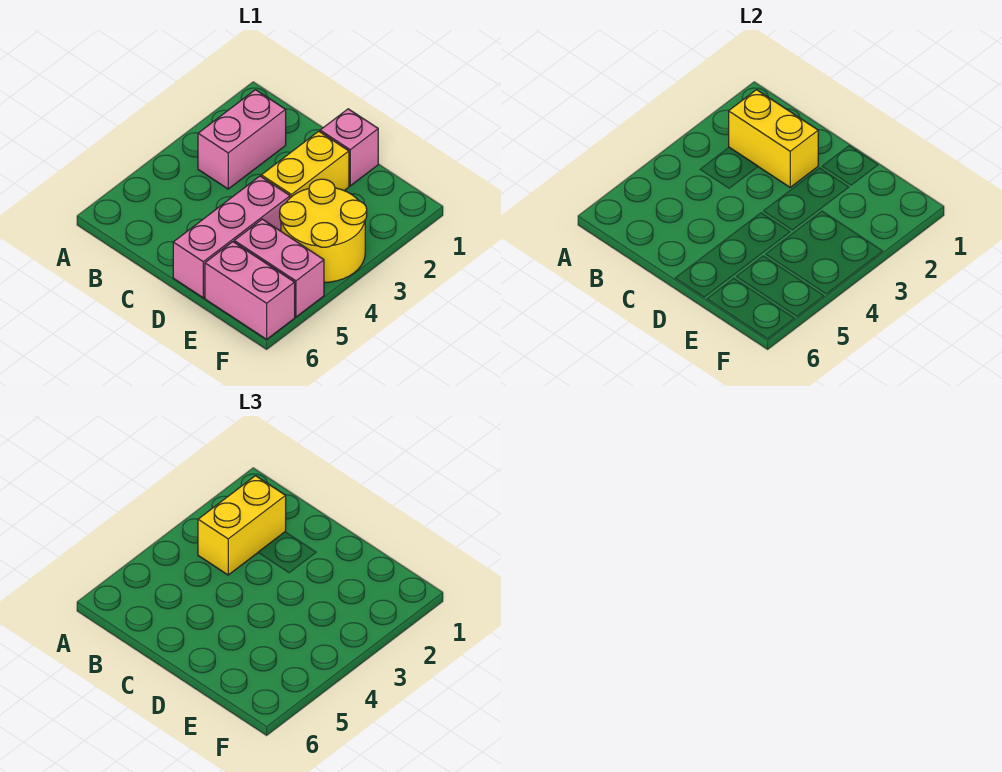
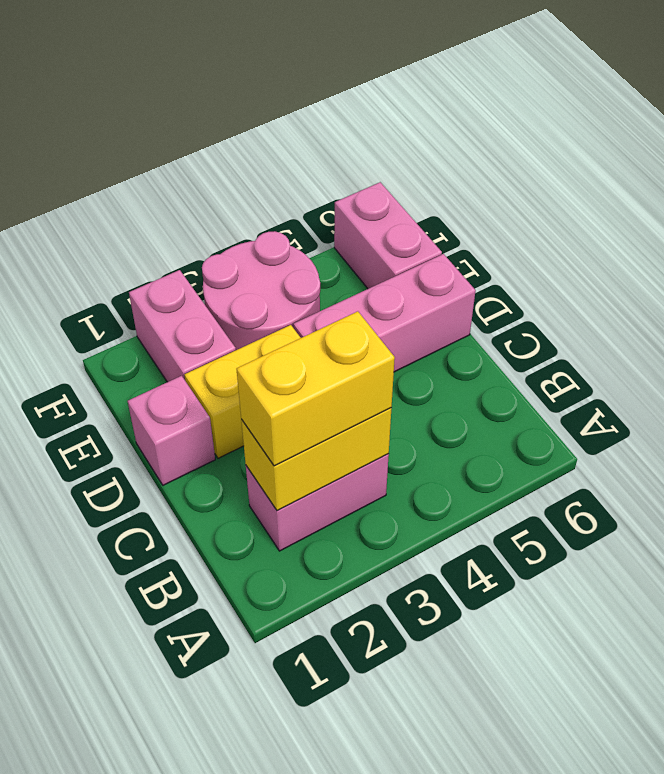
yellow brick B2:C2 level 2 -> yellow brick B2:B3 level 2
yellow round brick E3:F4 level 1 -> pink round brick E3:F4 level 1
pink brick E5:F5 level 1 -> pink brick E2:F2 level 1

